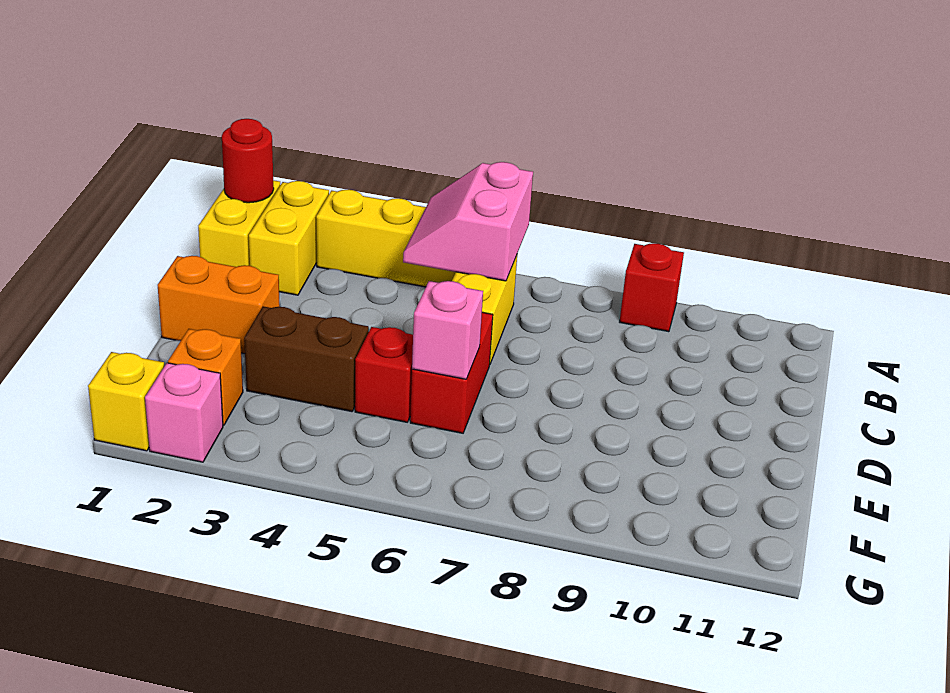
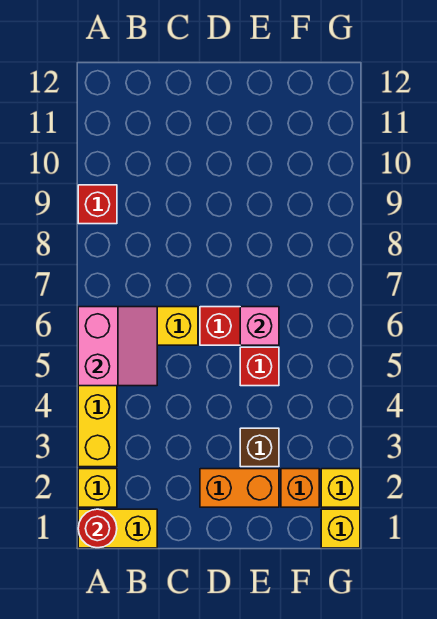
yellow brick A2:B2 level 1 -> yellow brick A2 level 1
pink slope A5:B6 level 2 top 6 -> pink slope A5:B6 level 2 top A
orange brick D1:D2 level 1 -> orange brick D2:E2 level 1
brown brick E3:E4 level 1 -> brown brick E3 level 1
pink brick G2 level 1 -> yellow brick G2 level 1

